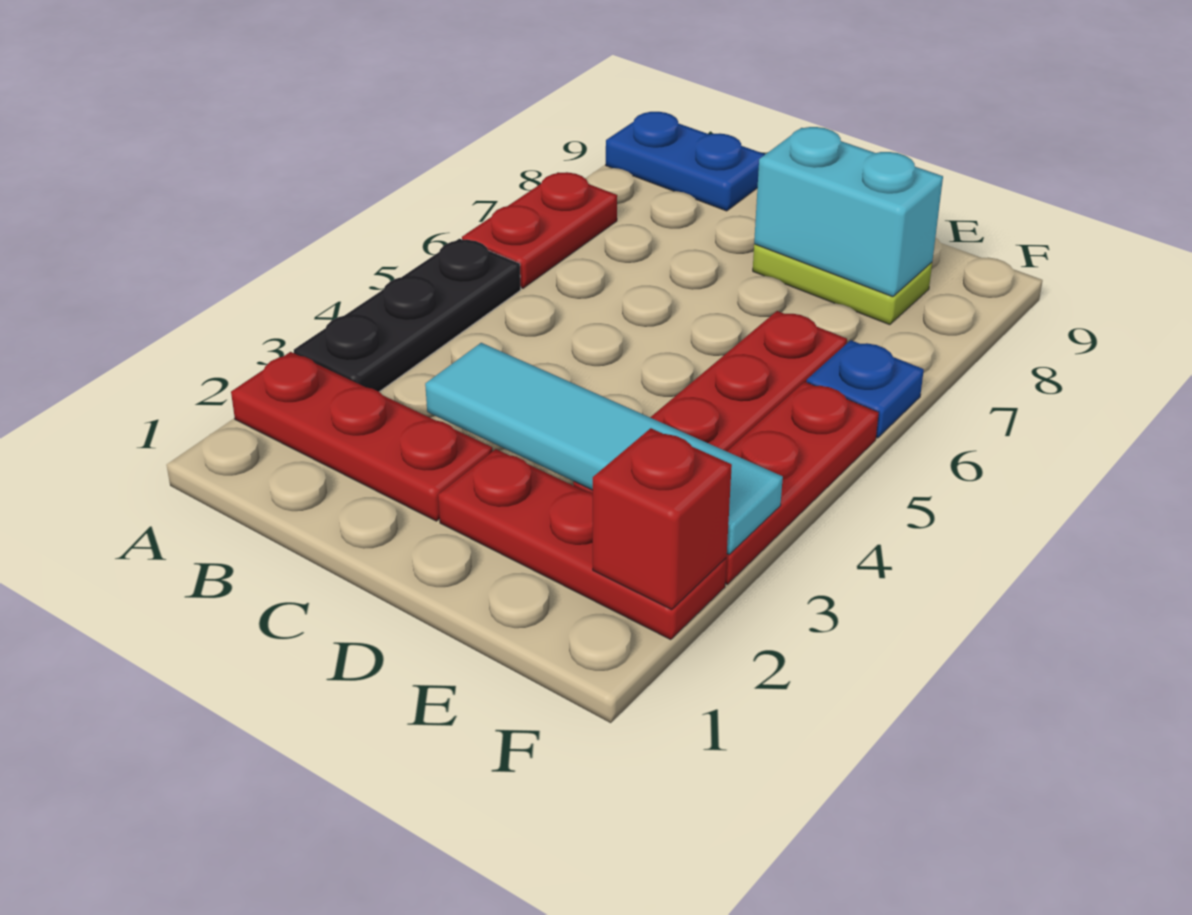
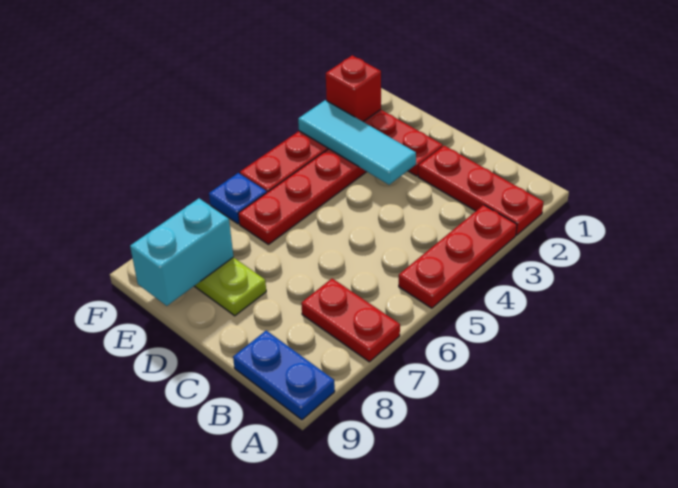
black plate A3:A5 level 1 -> red plate A3:A5 level 1
red plate A6:A7 level 1 -> red plate A7:B7 level 1
cyan tile C3:F3 level 2 -> cyan tile D3:F3 level 2
cyan brick D8:E8 level 2 -> cyan brick E8:E9 level 2

